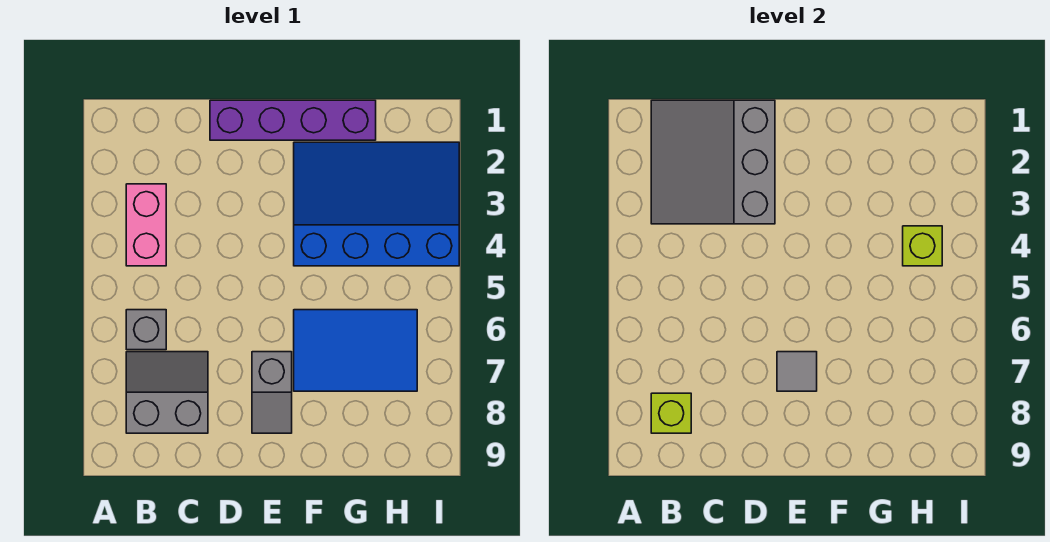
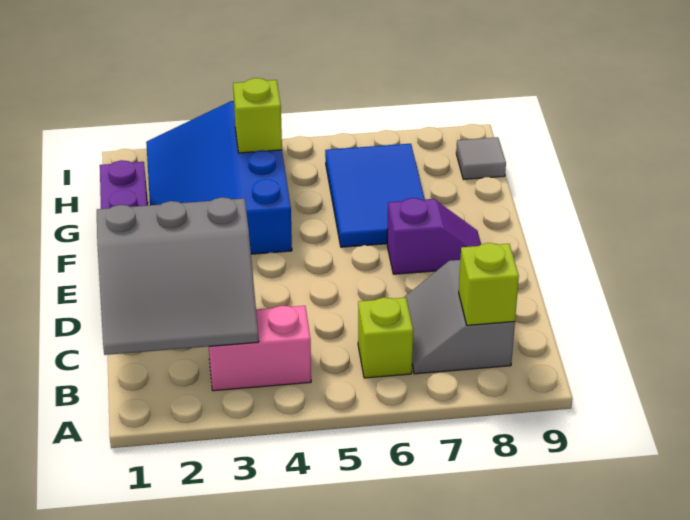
grey brick B6 level 1 -> lime brick B6 level 1
grey slope E7:E8 level 1 top 7 -> purple slope E7:E8 level 1 top 7
grey tile E7 level 2 -> grey tile H9 level 1

